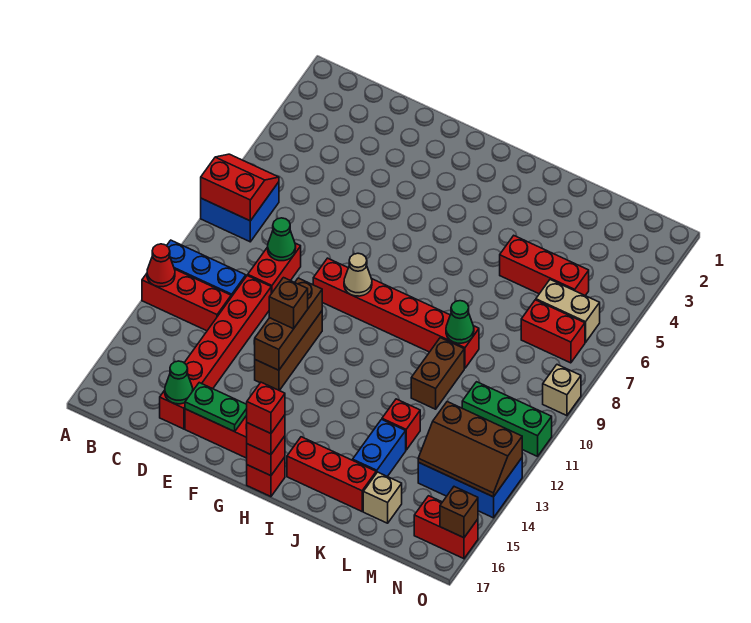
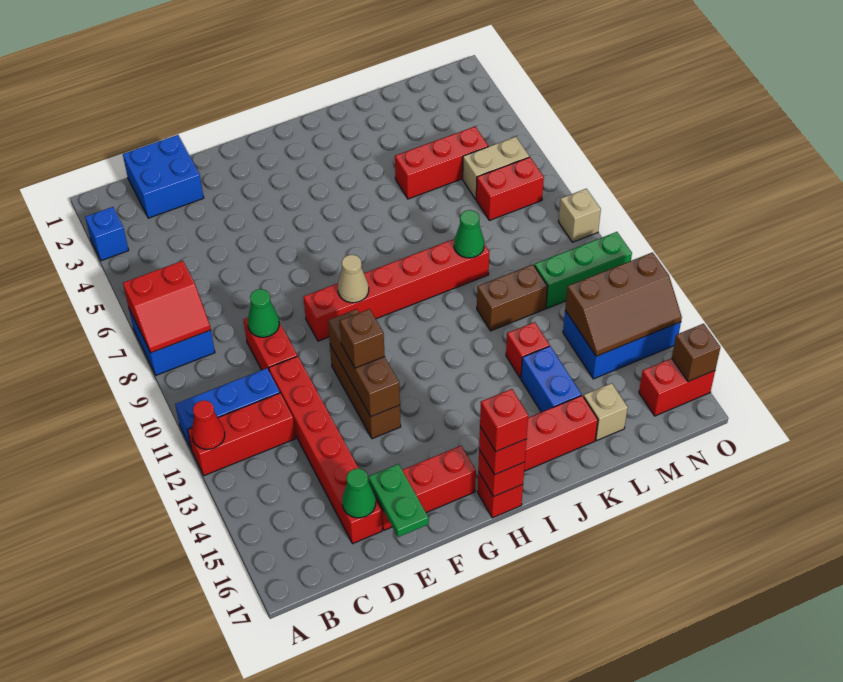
none -> blue brick A3 level 1
red slope A7:B8 level 2 top 8 -> red slope A7:B8 level 2 top 7
none -> blue brick C1:D2 level 1
green plate E16:F16 level 2 -> green plate E16:E17 level 2
brown brick K10:K11 level 1 -> brown brick K11:L11 level 1

